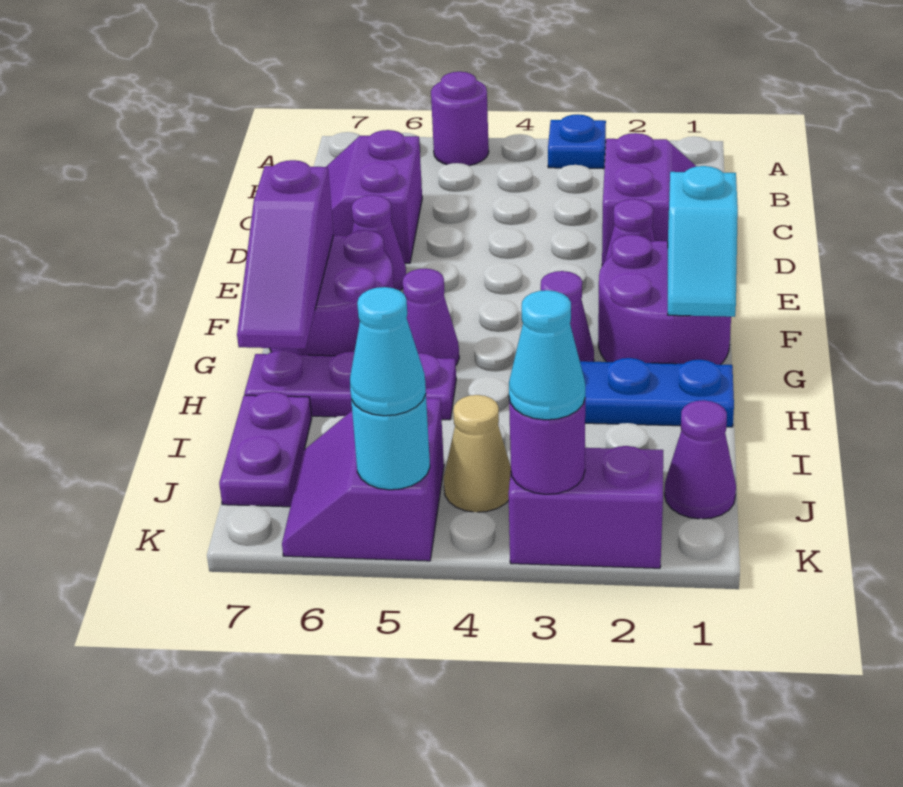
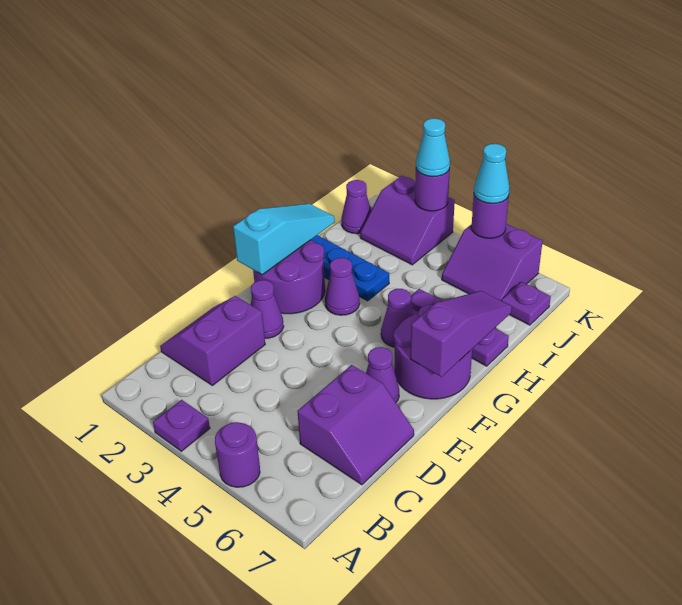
blue plate A3 level 1 -> purple plate A3 level 1
cyan slope F1:G1 level 2 top F -> cyan slope F1:H1 level 2 top F
purple plate I7:J7 level 1 -> purple plate J7 level 1
tan cone J4 level 1 -> none
purple slope J5:K6 level 1 top 5 -> purple slope J5:K6 level 1 top K
cyan round brick K5 level 2 -> purple round brick K5 level 2

